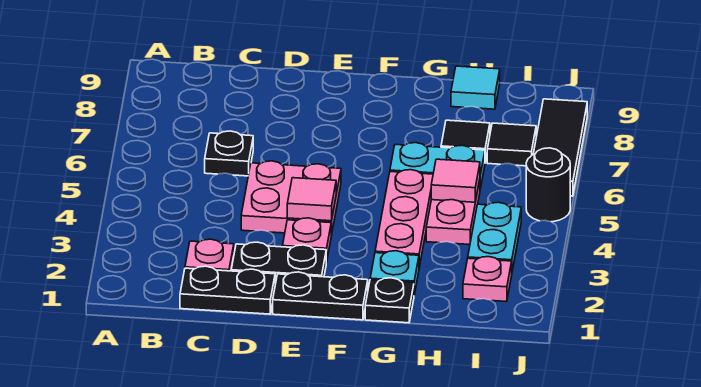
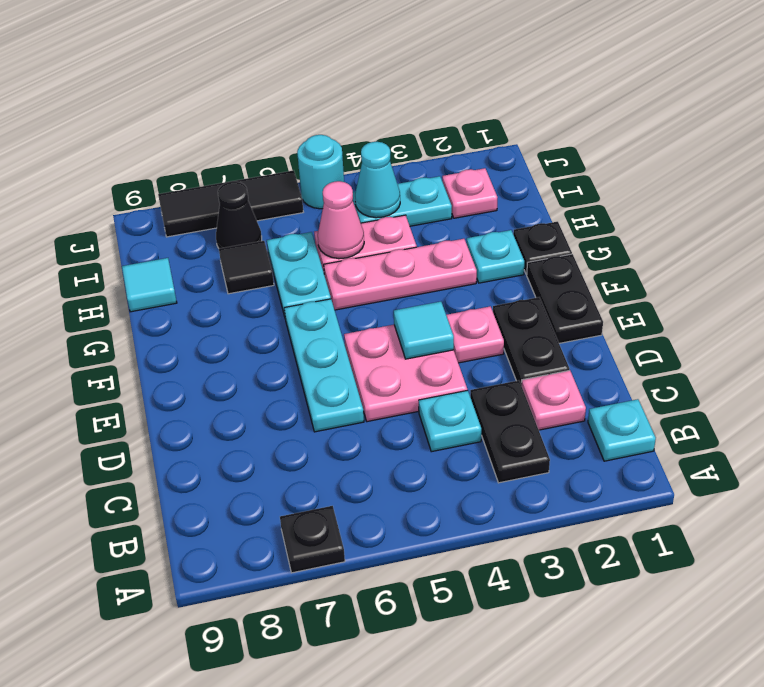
none -> cyan plate B1 level 1
black plate C1:D1 level 1 -> black plate B3:C3 level 1
none -> cyan plate C4 level 1
black plate C6 level 1 -> black plate A7 level 1
none -> cyan plate D6:F6 level 1
pink tile E4 level 2 -> cyan tile E4 level 2
pink tile H5 level 2 -> pink cone H5 level 2
none -> cyan cone I4 level 2
black tile I7 level 1 -> black cone I7 level 1
black round brick J5 level 1 -> cyan round brick J5 level 1

